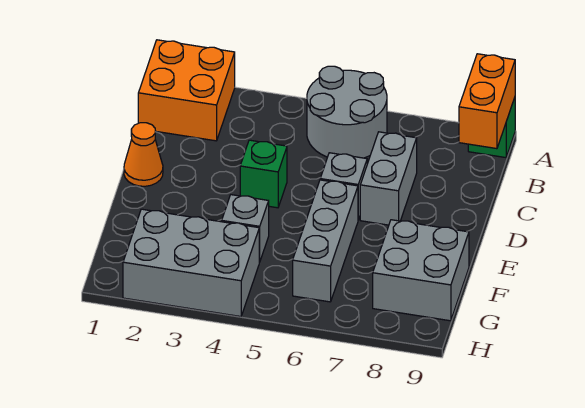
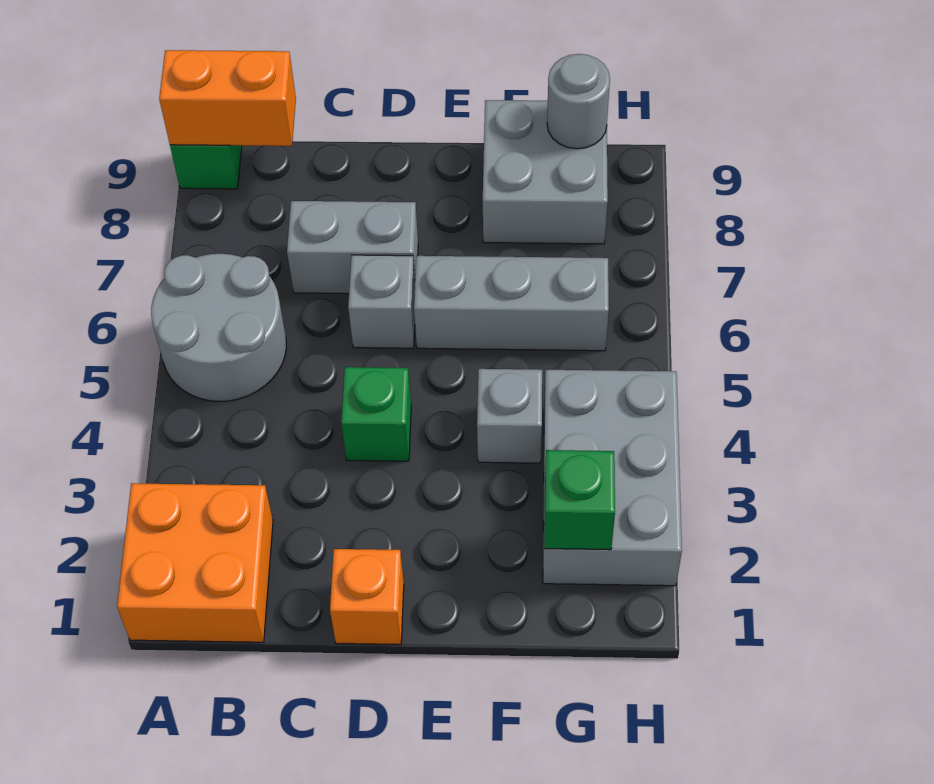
orange cone D1 level 1 -> orange brick D1 level 1
none -> green brick G2 level 2
none -> grey round brick G9 level 2

